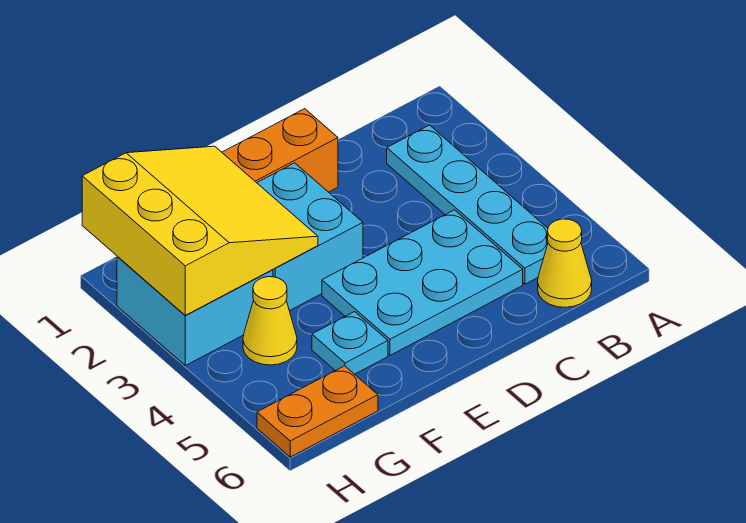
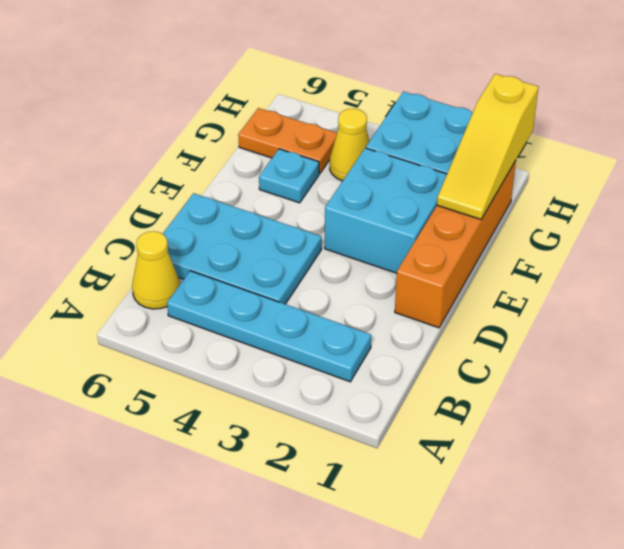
cyan plate C4:E5 level 1 -> cyan plate C4:D6 level 1
yellow slope F1:H3 level 2 top H -> yellow slope F1:H1 level 2 top H
orange plate G6:H6 level 1 -> orange plate G5:G6 level 1

